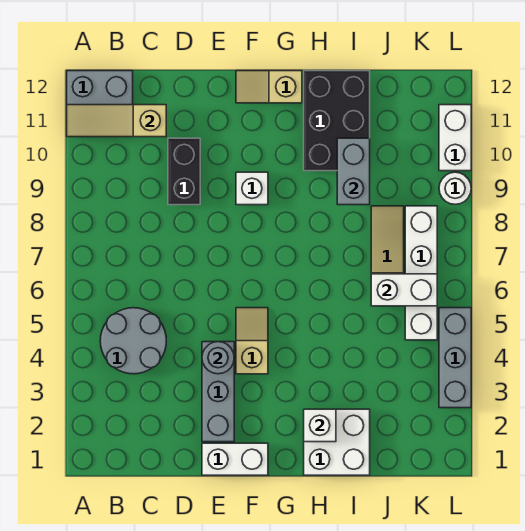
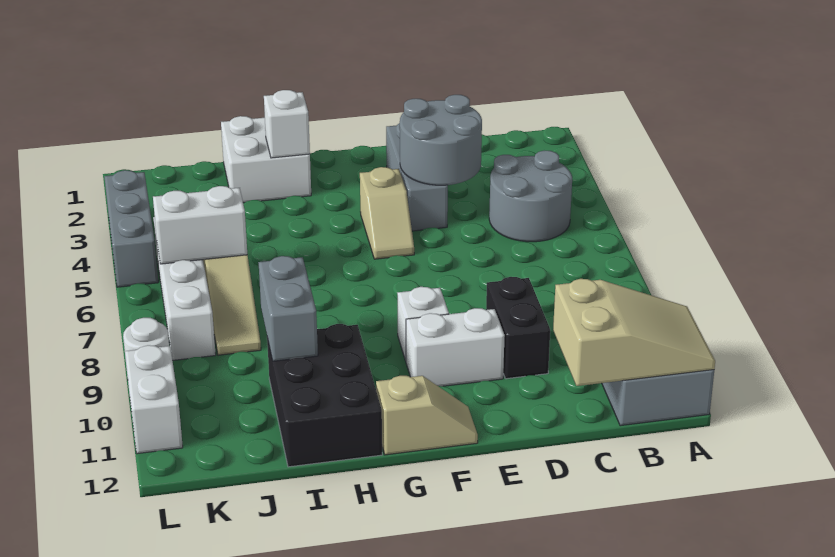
tan slope A11:C11 level 2 top C -> tan slope A11:C12 level 2 top C
white brick E1:F1 level 1 -> white brick E10:F10 level 1
grey round brick E4 level 2 -> grey round brick D3:E4 level 2

